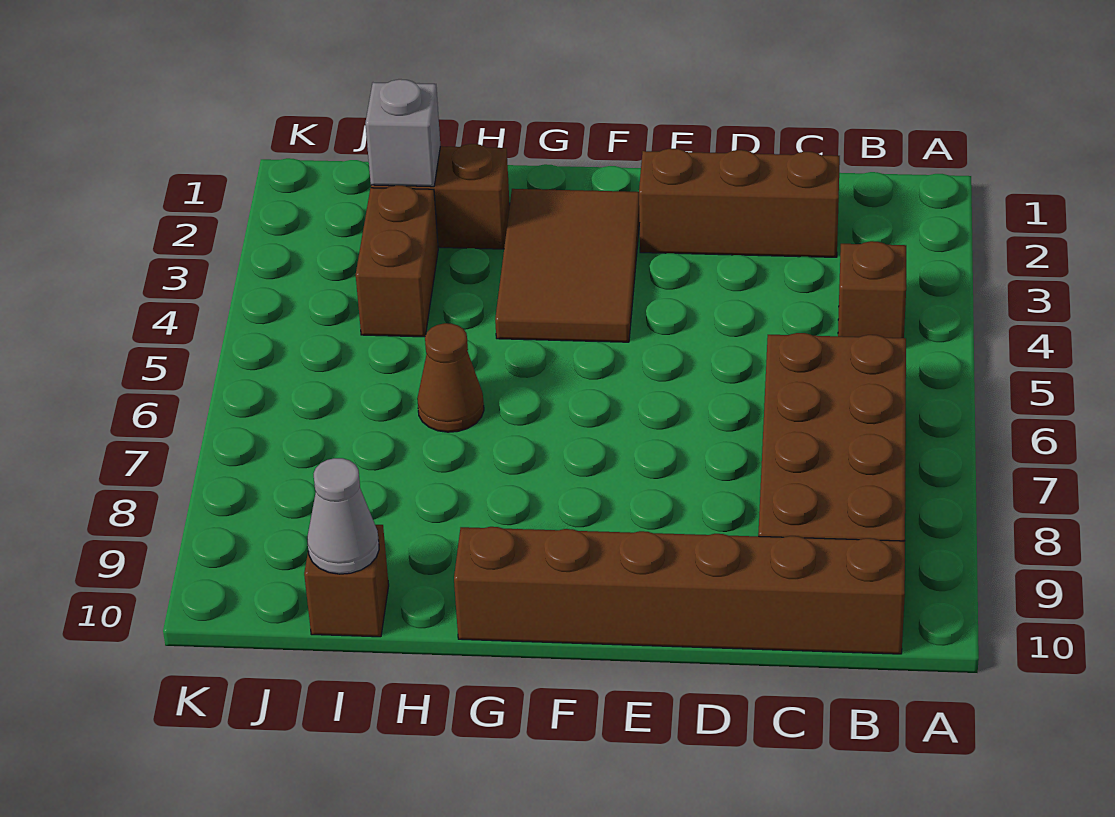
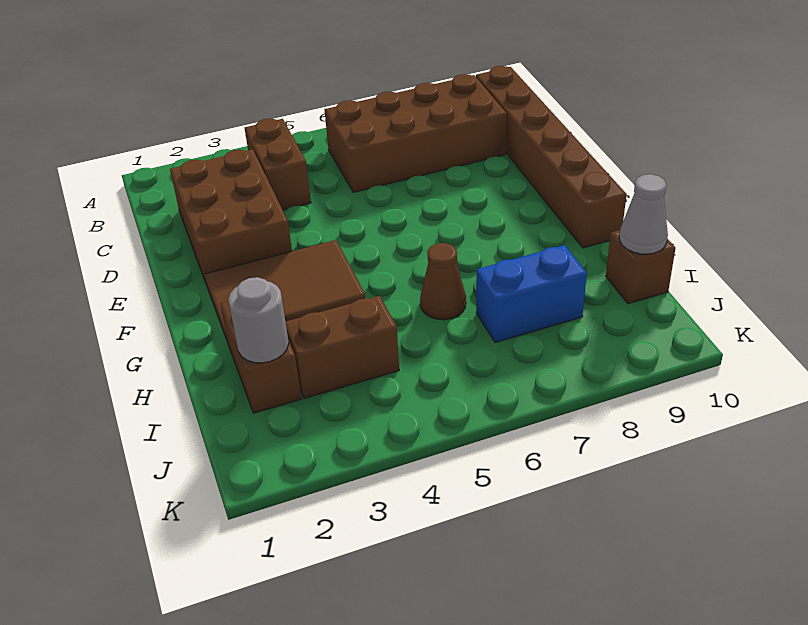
brown brick B4 level 1 -> brown brick B4:C4 level 1
brown brick C2:E2 level 1 -> brown brick C2:E3 level 1
grey brick I2 level 2 -> grey round brick I2 level 2
none -> blue brick I7:I8 level 1

